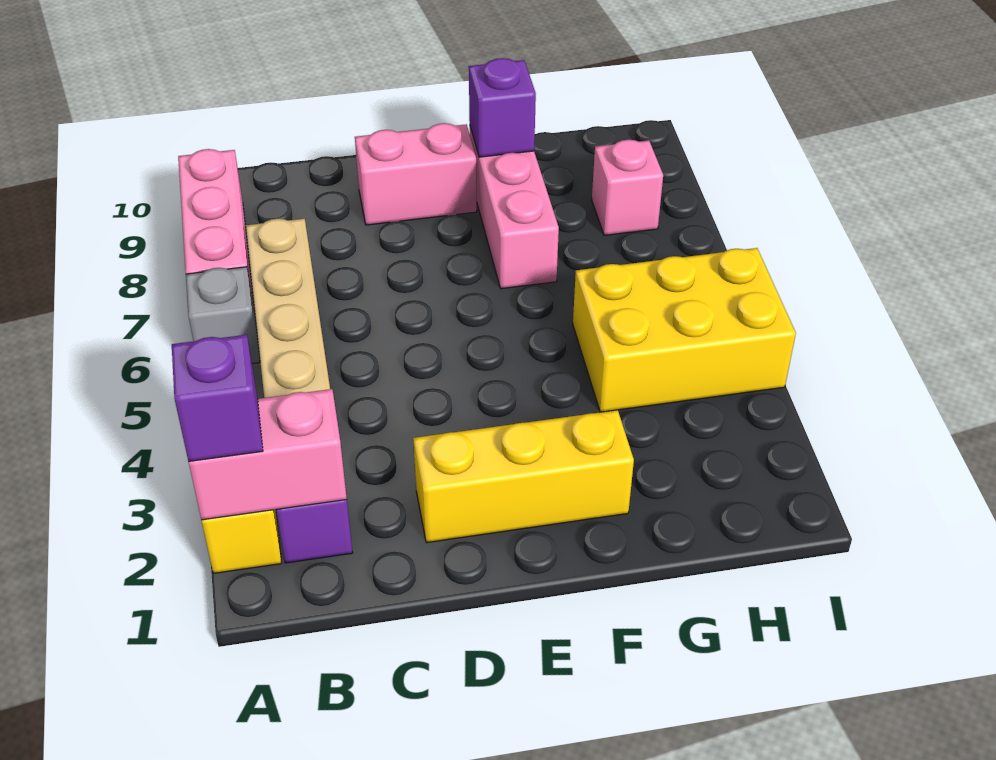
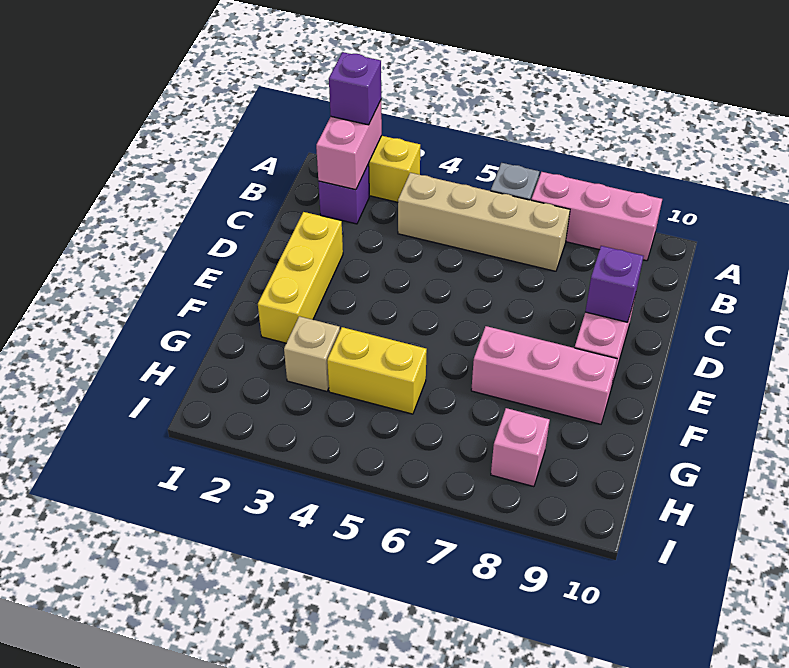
purple brick F9 level 2 -> purple brick D9 level 2
none -> tan brick G3 level 1
yellow brick G4:I5 level 1 -> yellow brick G4:G5 level 1

